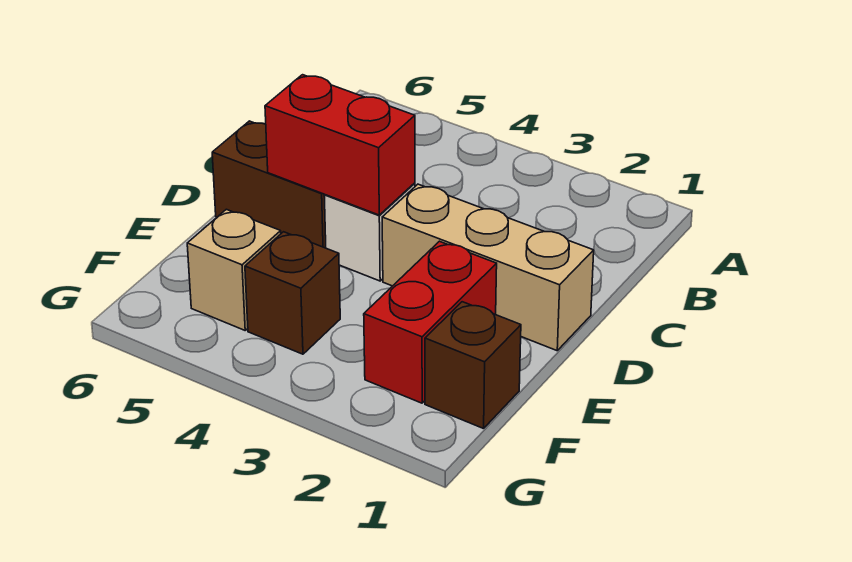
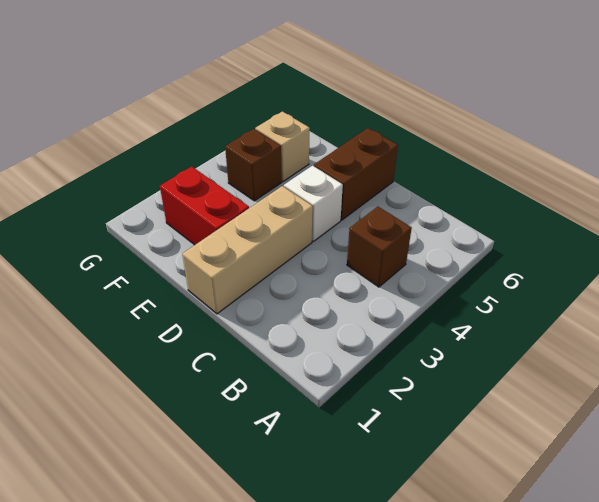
red brick D4:D5 level 2 -> none
brown brick F1 level 1 -> brown brick B4 level 1

